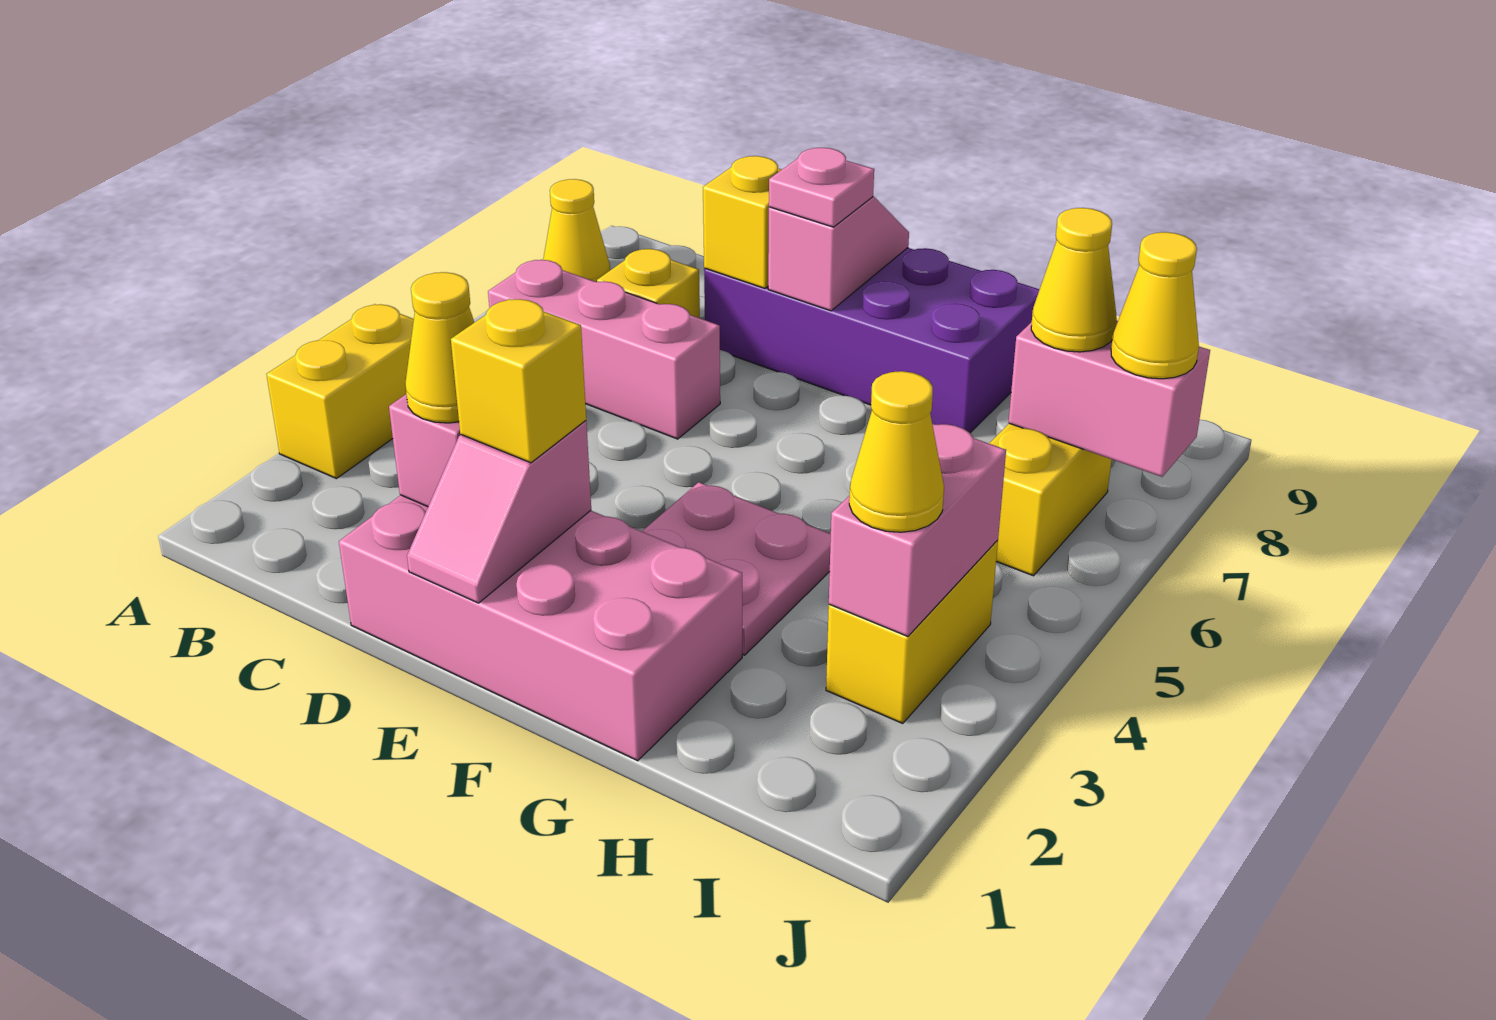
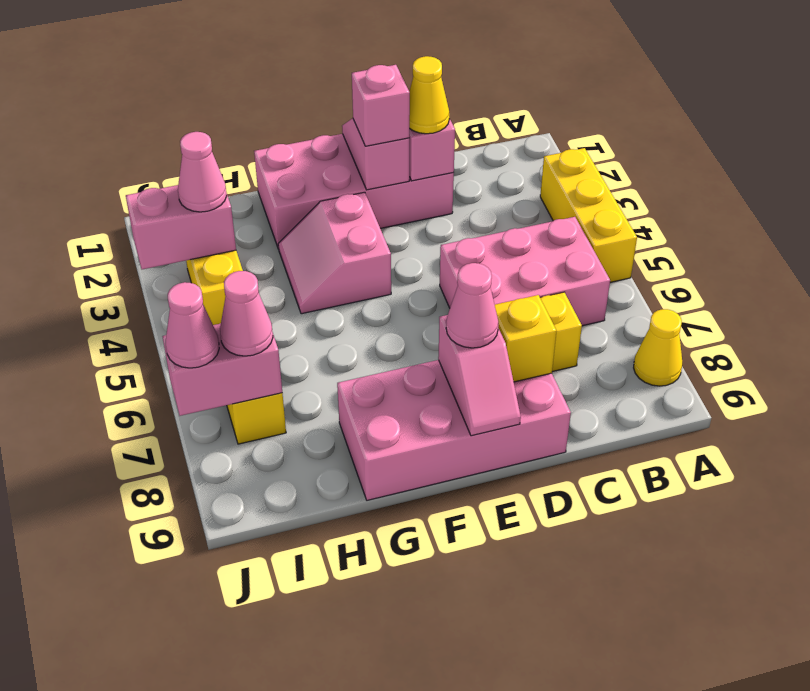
yellow brick A3:A4 level 1 -> yellow brick A3:A5 level 1
pink brick B6:D6 level 1 -> pink brick B5:D6 level 1
purple brick D8:G9 level 1 -> pink brick D8:G9 level 1
yellow brick E2 level 3 -> pink brick E2 level 3
pink plate E8 level 3 -> pink cone E8 level 3
pink plate F3:G4 level 1 -> pink slope F3:G4 level 1 top F
pink brick I3:I4 level 2 -> pink brick I3:J3 level 2
yellow cone I3 level 3 -> pink cone I3 level 3
yellow cone I7 level 3 -> pink cone I7 level 3
yellow cone J7 level 3 -> pink cone J7 level 3

